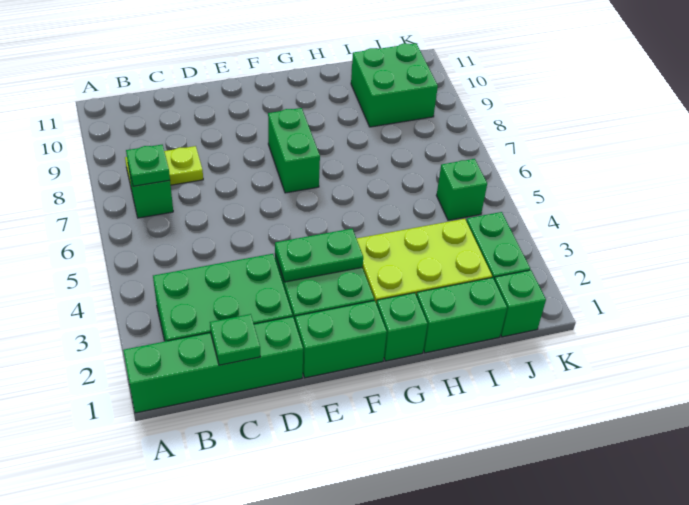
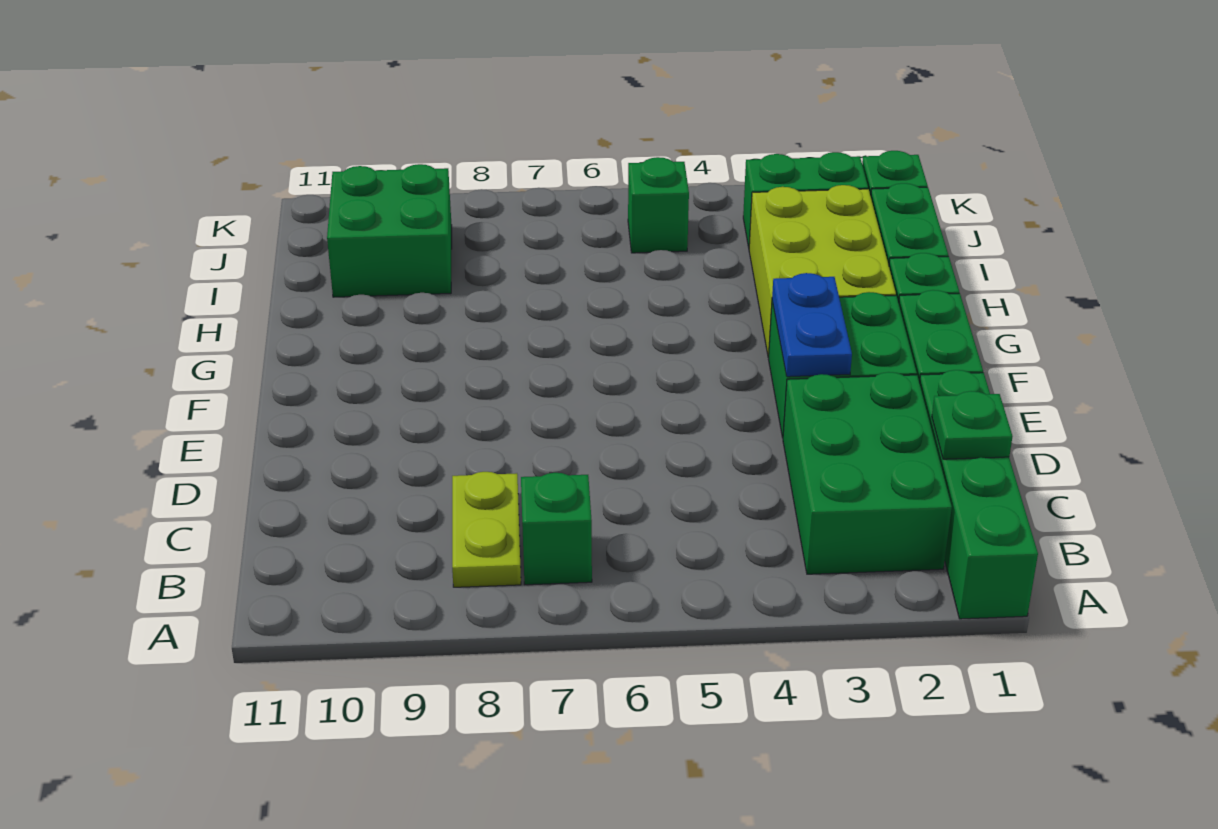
green plate B7 level 2 -> none
green plate E3:F3 level 2 -> blue plate E3:F3 level 2
green brick F7:F8 level 1 -> none

